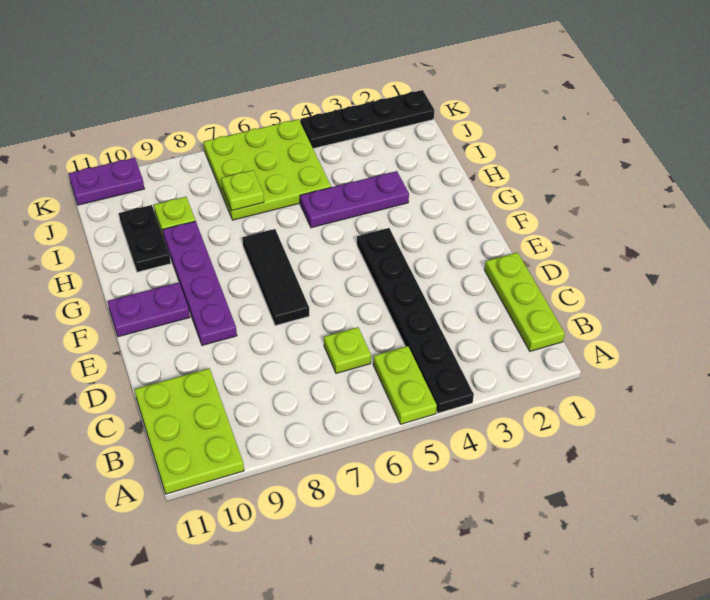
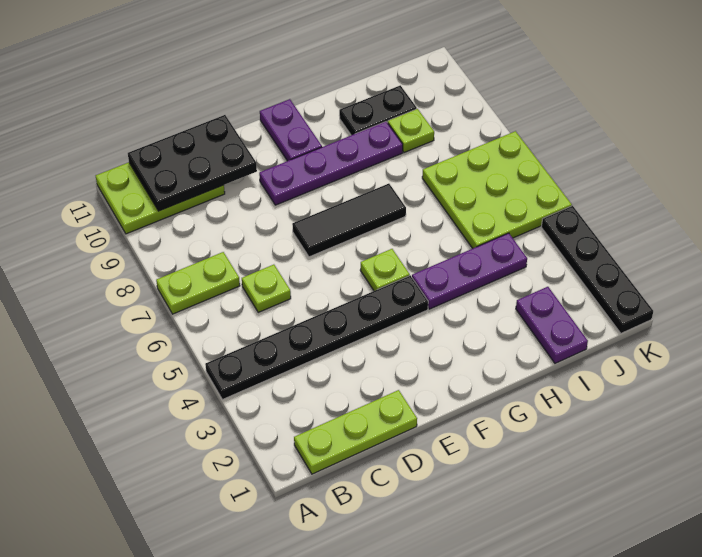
lime plate A5:B5 level 1 -> lime plate A7:B7 level 1
none -> black plate B10:D11 level 2
purple plate H3:H5 level 1 -> purple plate G4:I4 level 1
lime plate I7 level 2 -> lime plate F5 level 1
purple plate K10:K11 level 1 -> purple plate I1:I2 level 1

